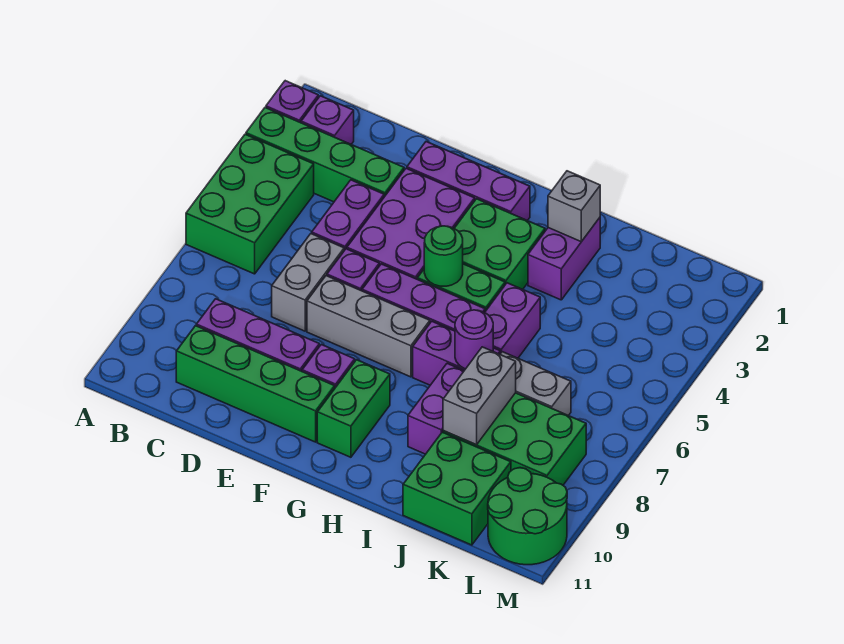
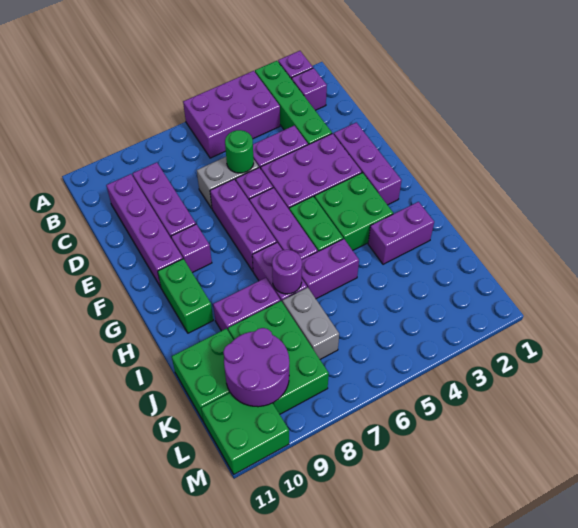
green brick A4:B6 level 1 -> purple brick A4:B6 level 1
green brick C10:F10 level 1 -> purple brick C10:F10 level 1
grey brick E7:G7 level 1 -> purple brick E7:G7 level 1
green round brick G5 level 2 -> green round brick D6 level 2
green brick G9:G10 level 1 -> green brick G10:H10 level 1
grey brick I2 level 2 -> none
grey brick J8:J9 level 2 -> none
none -> purple round brick K9:L10 level 2
green round brick L10:M11 level 1 -> green brick L10:M11 level 1

